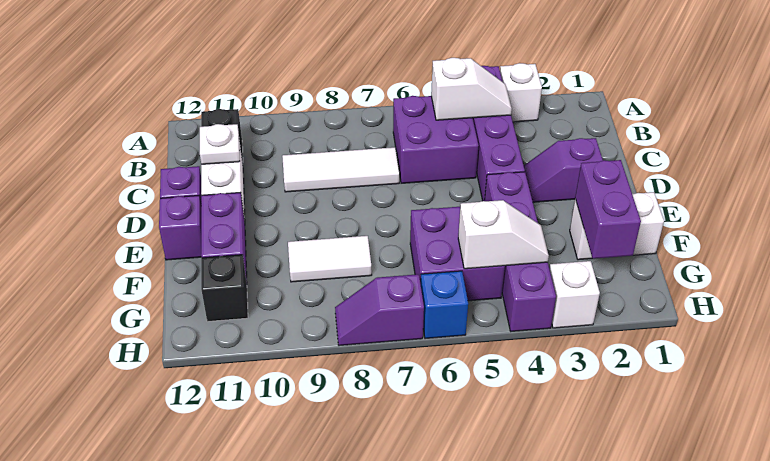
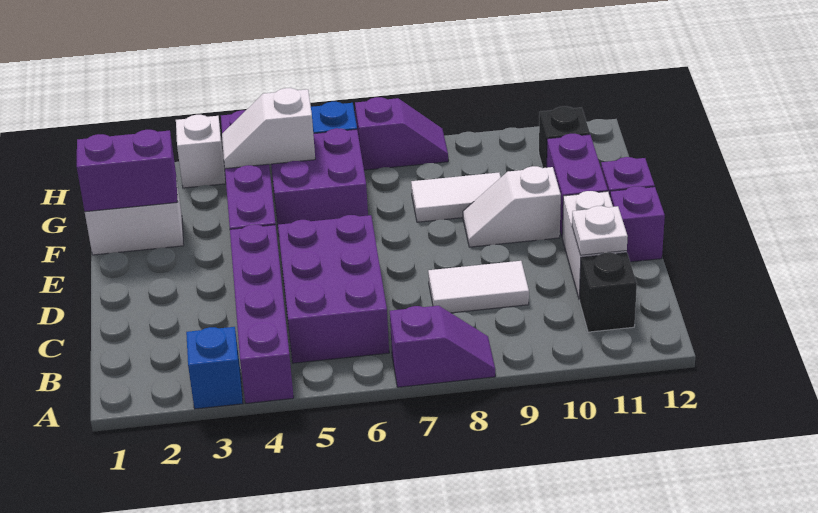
white brick A3 level 1 -> blue brick A3 level 1
white slope B4:B5 level 2 top 5 -> white slope E9:E10 level 1 top 10
purple brick B5:C6 level 1 -> purple brick B5:D6 level 1
white tile C7:C9 level 1 -> white tile C8:C9 level 1
purple slope D2:D3 level 1 top 2 -> purple slope A7:A8 level 1 top 7
purple brick F2:G2 level 2 -> purple brick F1:F2 level 2

